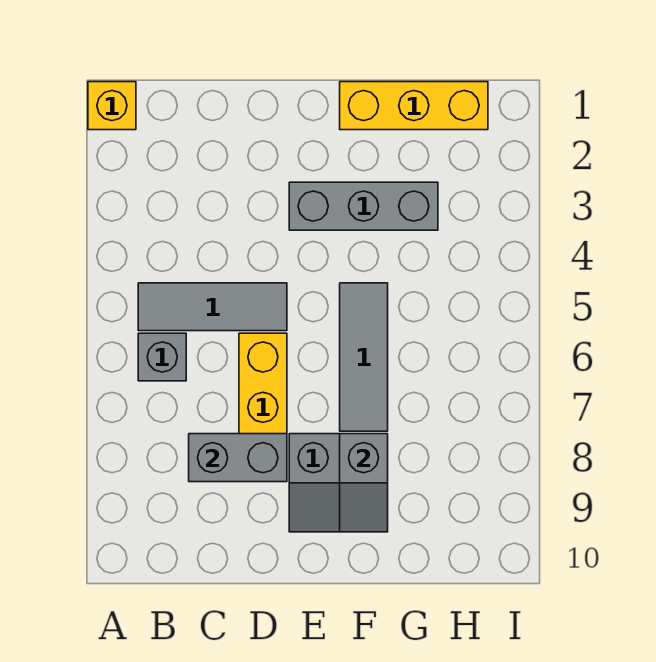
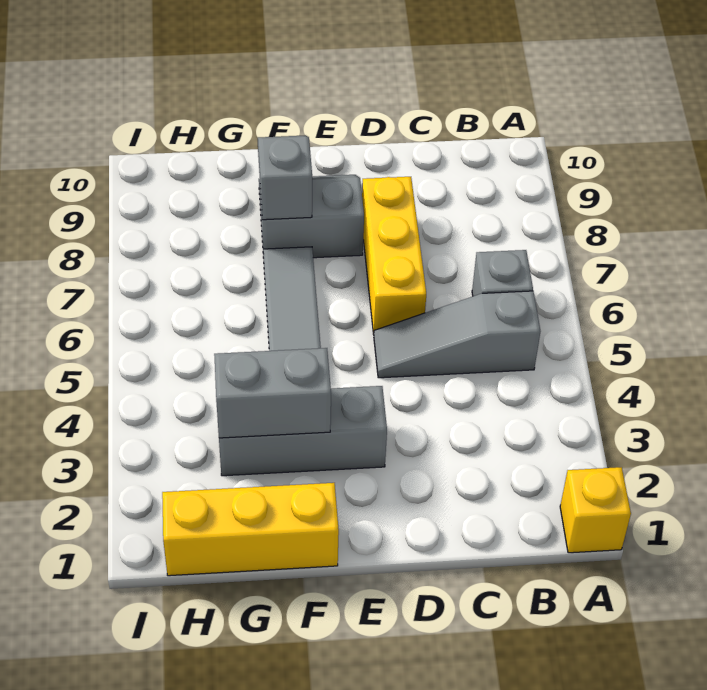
grey tile B5:D5 level 1 -> grey slope B5:D5 level 1 top B
grey brick C8:D8 level 2 -> grey brick F3:G3 level 2

